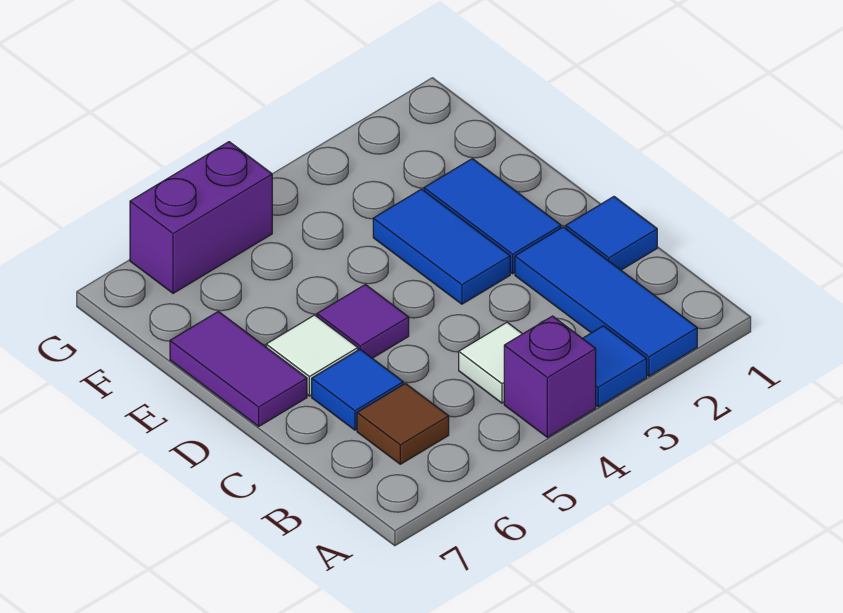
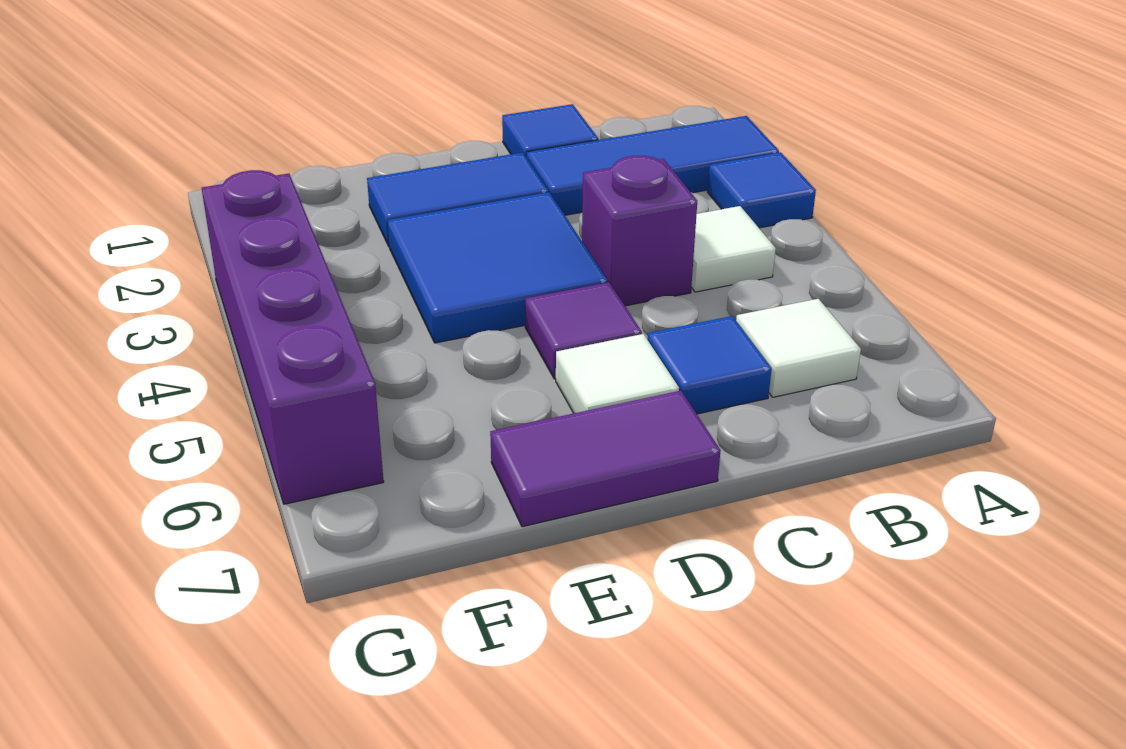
purple brick A4 level 1 -> purple brick C4 level 1
brown tile B6 level 1 -> white tile B6 level 1
blue tile D3:E3 level 1 -> blue tile D3:E4 level 1
purple brick G5:G6 level 1 -> purple brick G3:G6 level 1

